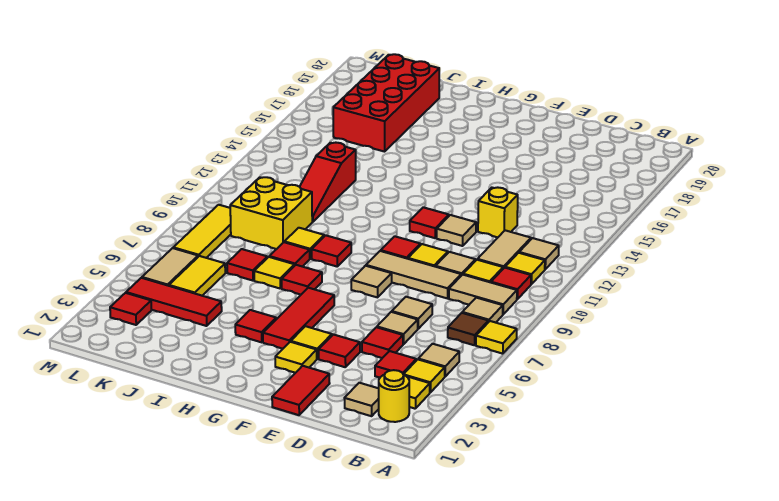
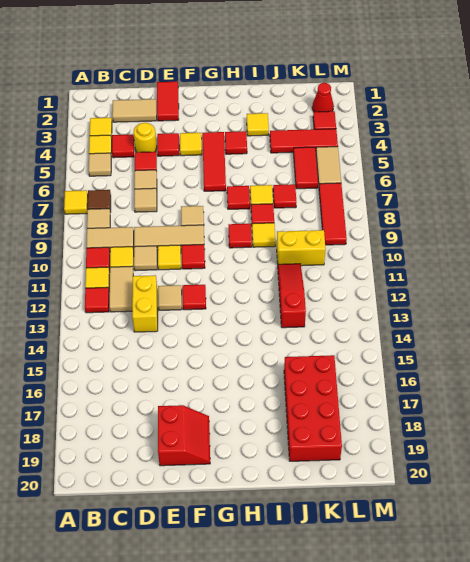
yellow round brick B2 level 1 -> yellow round brick D4 level 1
tan tile B12 level 1 -> red tile B12 level 1
tan tile C2 level 1 -> tan tile C2:D2 level 1
yellow brick D13 level 1 -> yellow brick D12:D13 level 1
none -> red slope E18:F19 level 1 top E
yellow tile F3 level 1 -> yellow tile I3 level 1
yellow brick J9:K10 level 1 -> yellow brick J10:K10 level 1
yellow tile K5:K6 level 1 -> red tile K5:K6 level 1
none -> red cone L2 level 1
yellow tile L7:L9 level 1 -> red tile L7:L9 level 1

